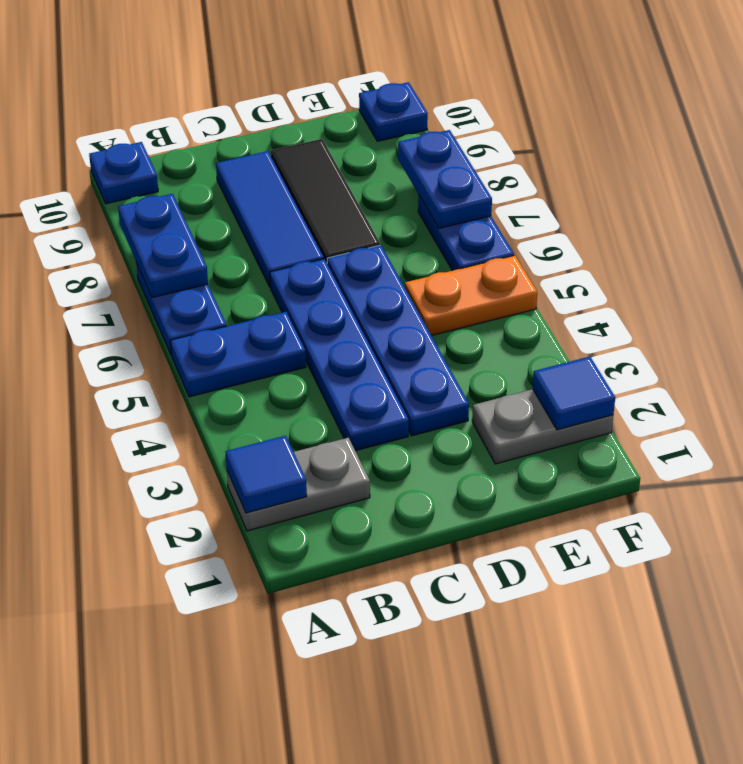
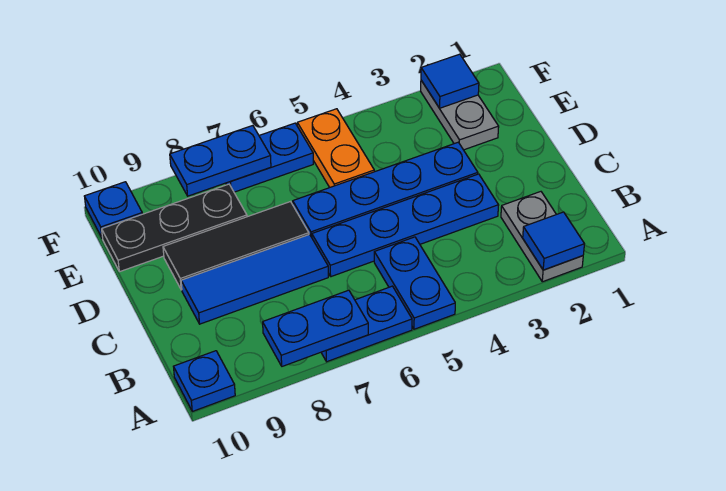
none -> black plate E8:E10 level 1

